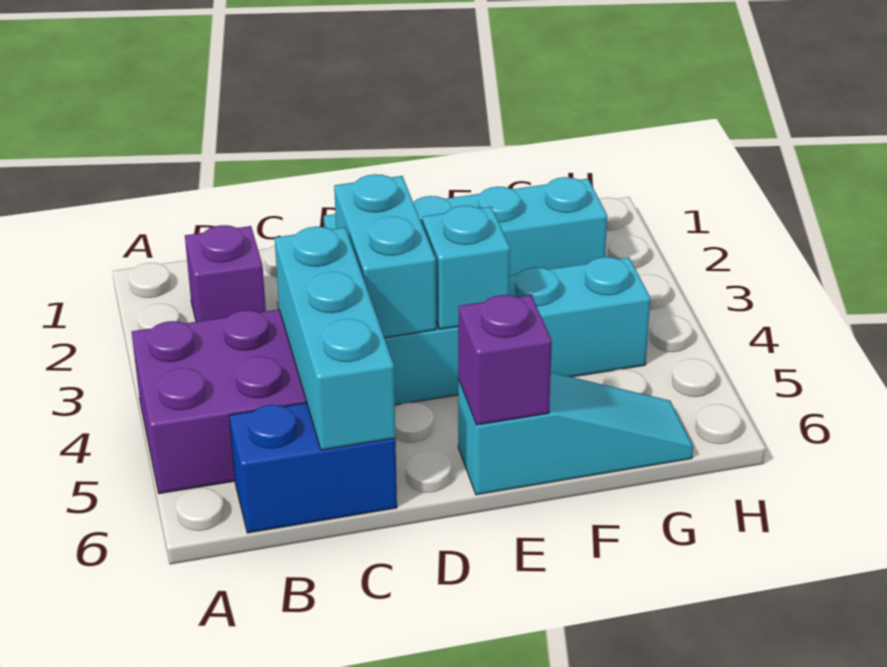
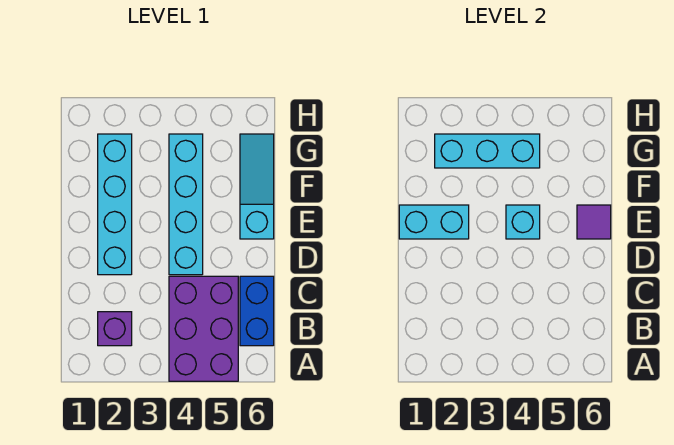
cyan brick C4:C6 level 2 -> cyan brick G2:G4 level 2
cyan brick D3:D4 level 2 -> cyan brick E1:E2 level 2
purple brick E6 level 2 -> purple tile E6 level 2

